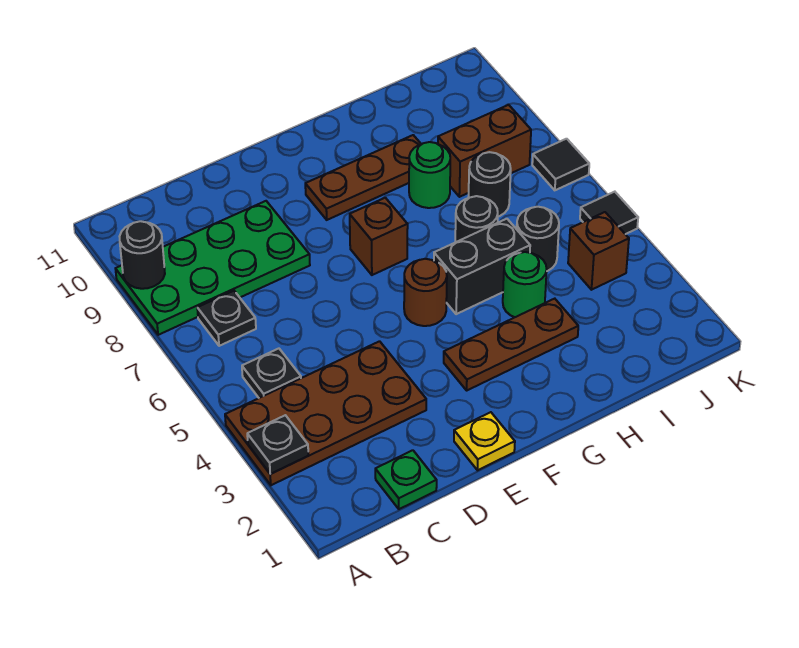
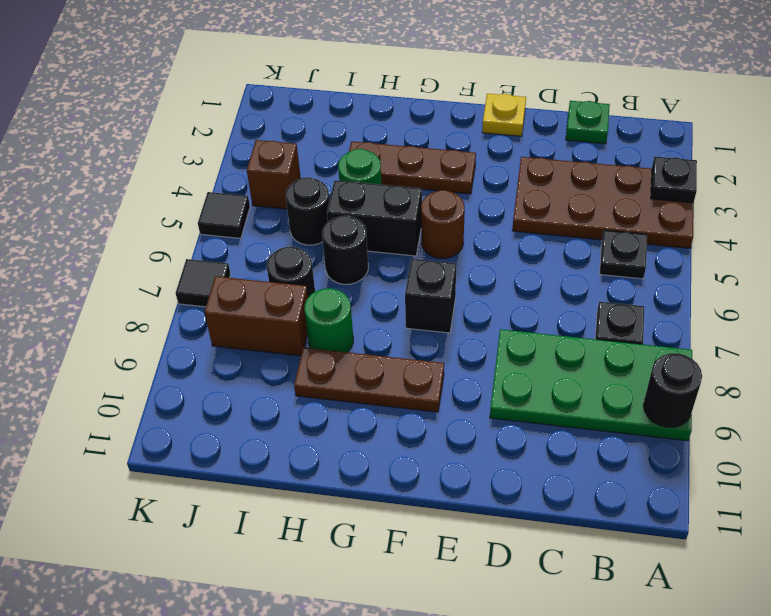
brown brick F7 level 1 -> black brick F7 level 1

